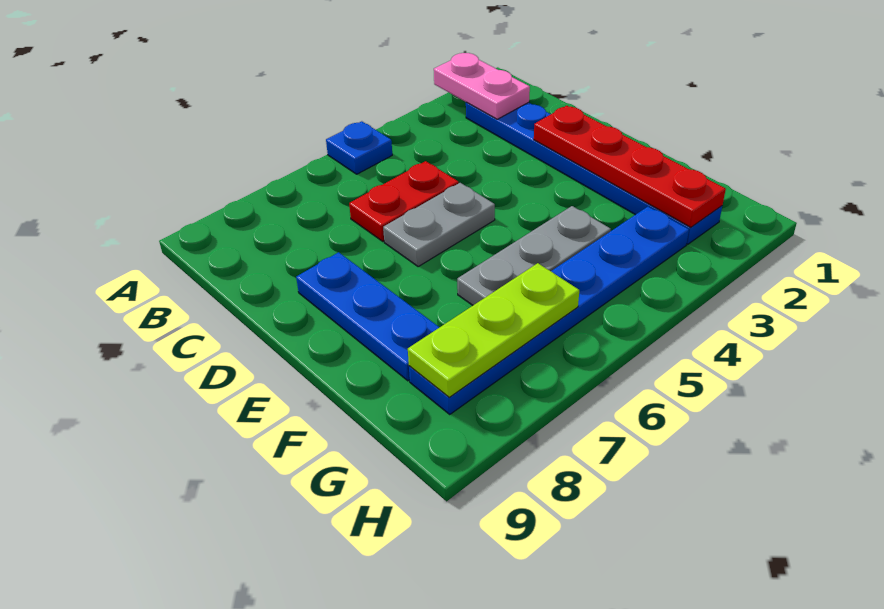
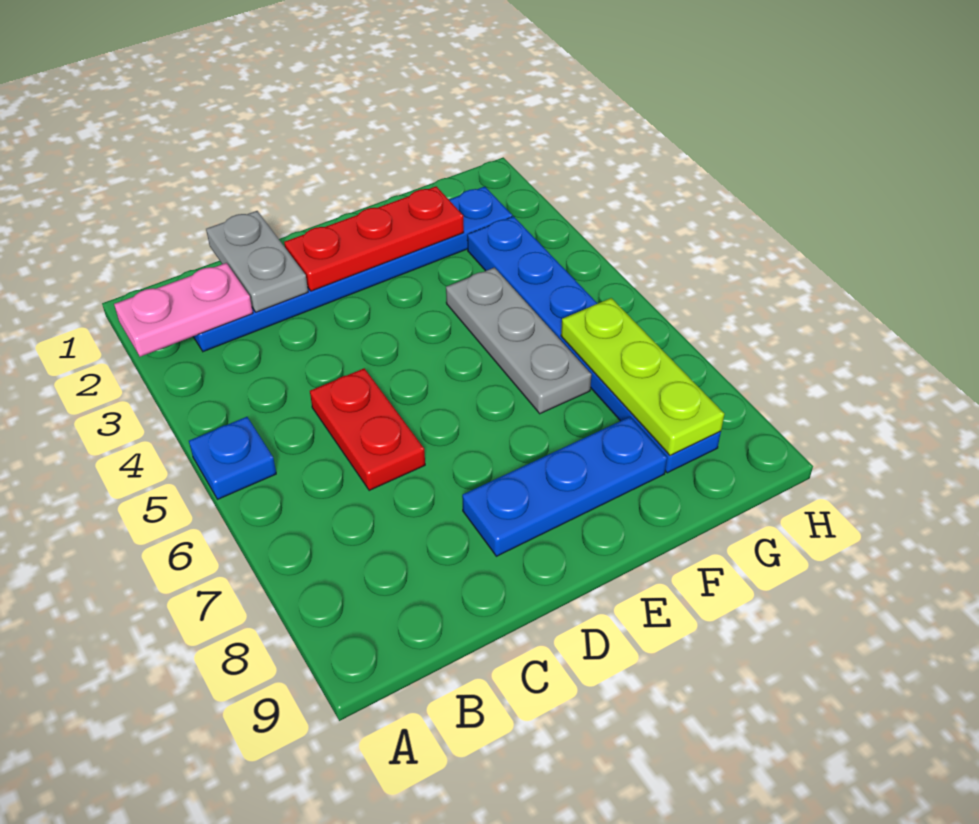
red plate D2:G2 level 2 -> red plate D2:F2 level 2
grey plate D5:D6 level 1 -> grey plate C1:C2 level 2

